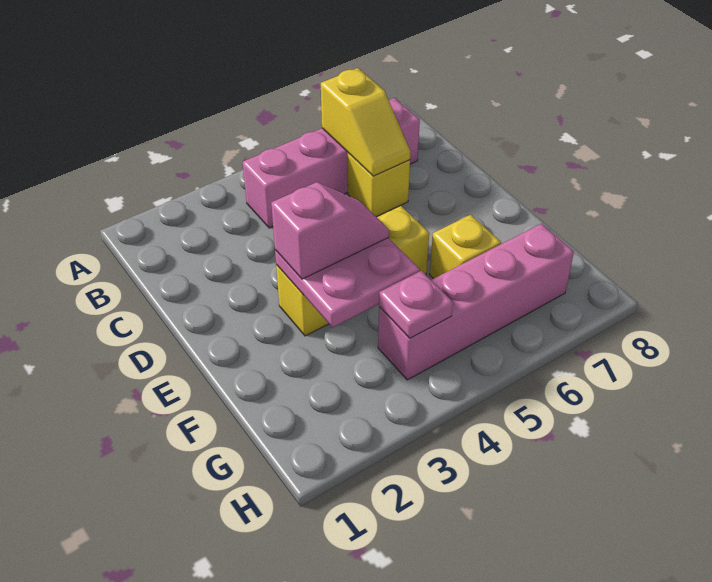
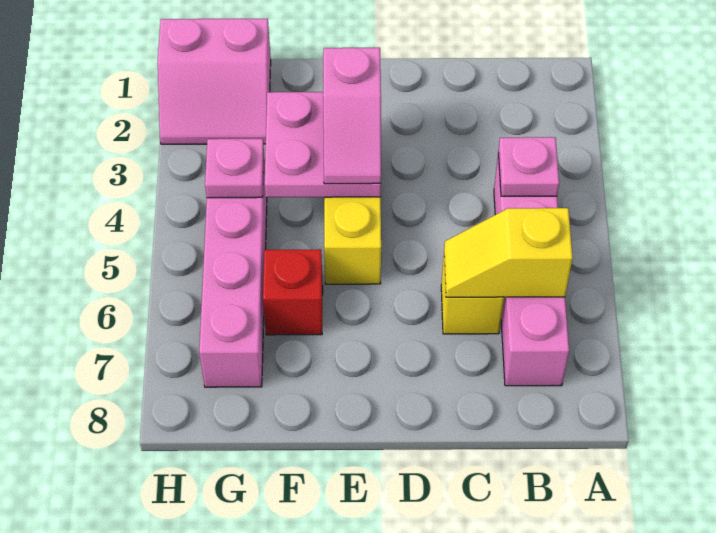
none -> pink plate B4 level 2
yellow brick F6 level 1 -> red brick F6 level 1
none -> pink slope G1:H2 level 1 top 1

